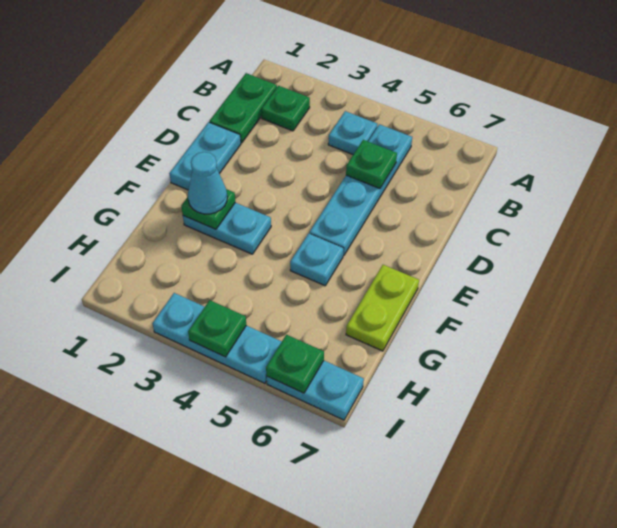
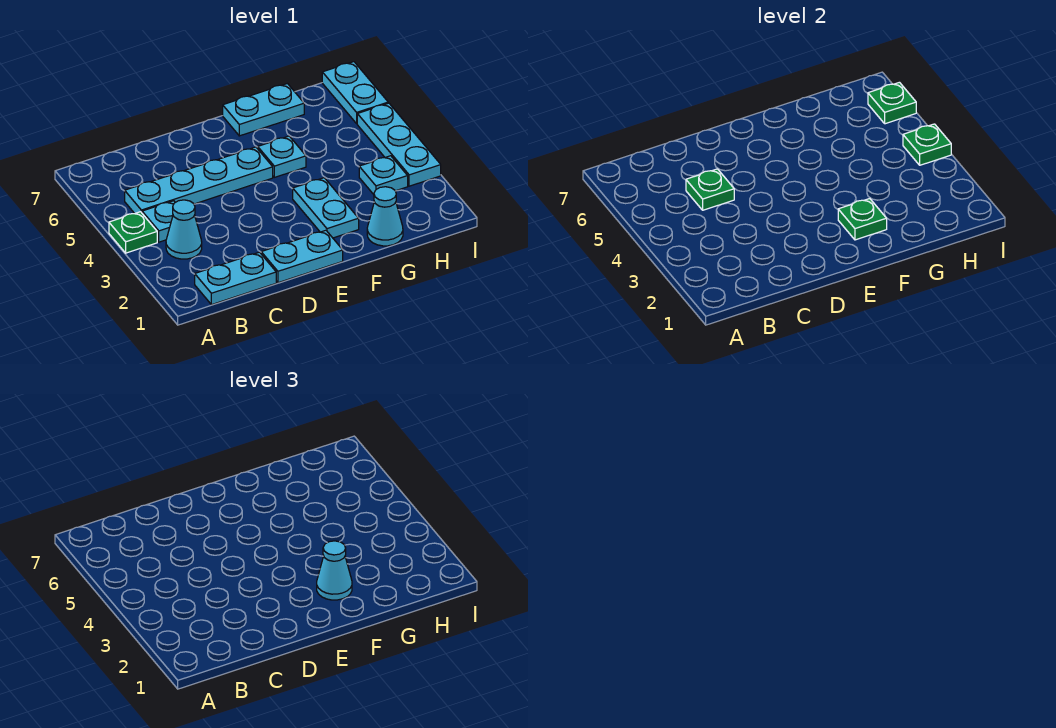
green plate B1:C1 level 1 -> cyan plate B1:C1 level 1
green plate B2 level 1 -> green plate A4 level 1
none -> cyan cone B3 level 1
lime plate F7:G7 level 1 -> cyan plate F7:G7 level 1
none -> cyan cone G1 level 1
none -> cyan plate H3 level 1

